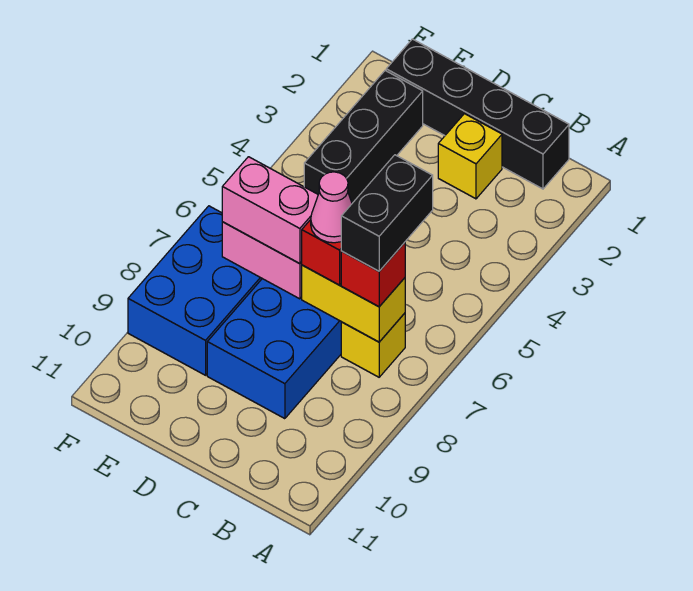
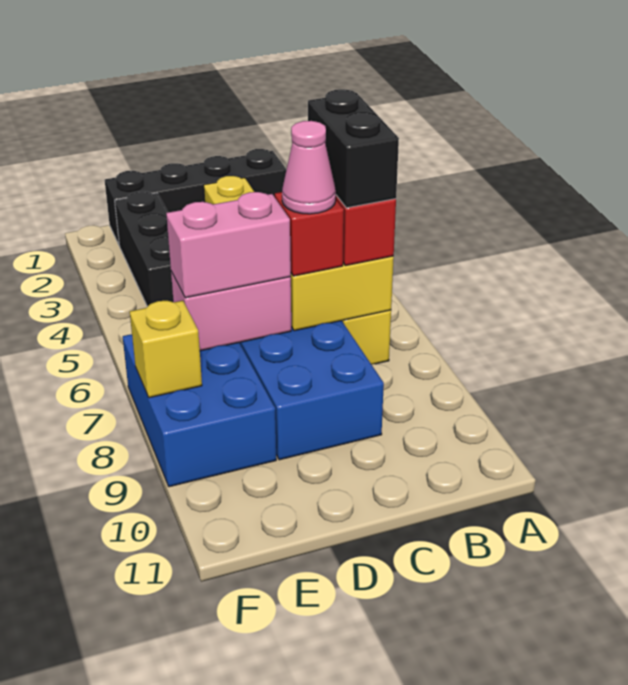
none -> yellow brick F8 level 2

